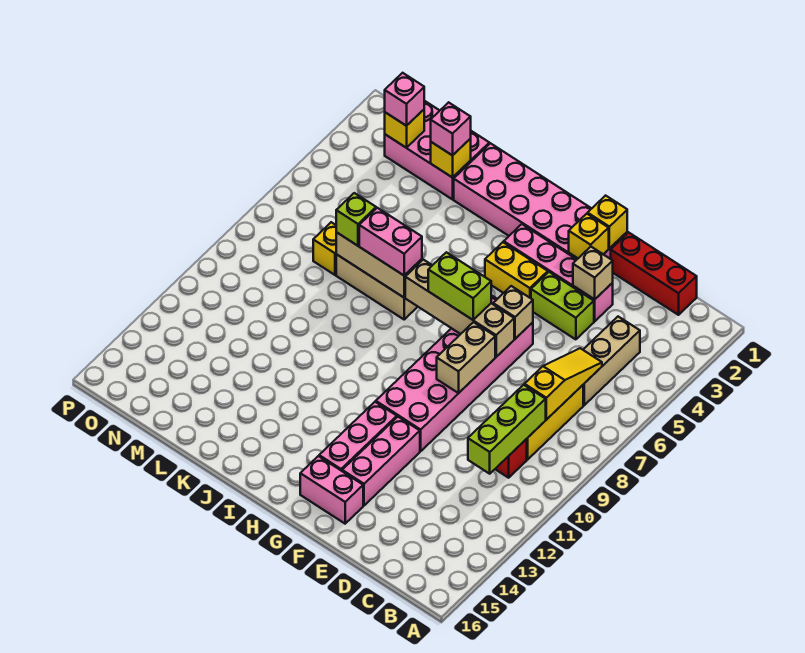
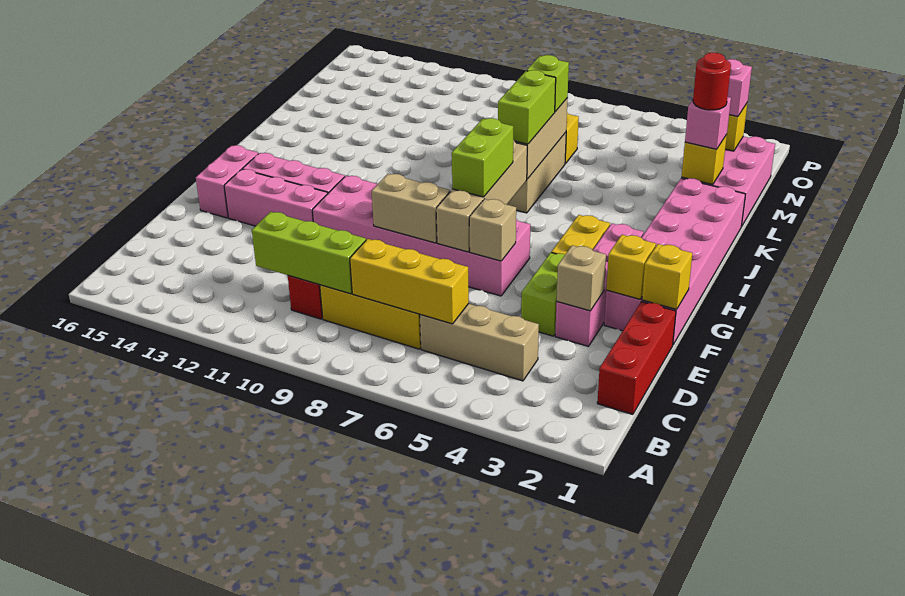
yellow slope C6:C8 level 2 top 8 -> yellow brick C6:C8 level 2
pink brick J7:K7 level 3 -> lime brick J7:K7 level 3
none -> red round brick L2 level 4

